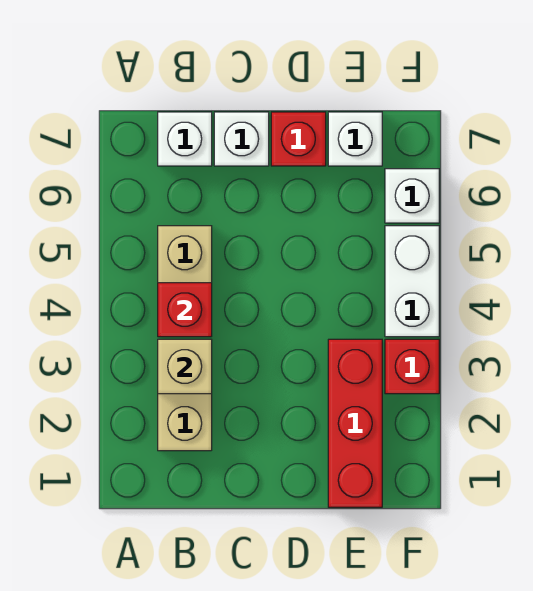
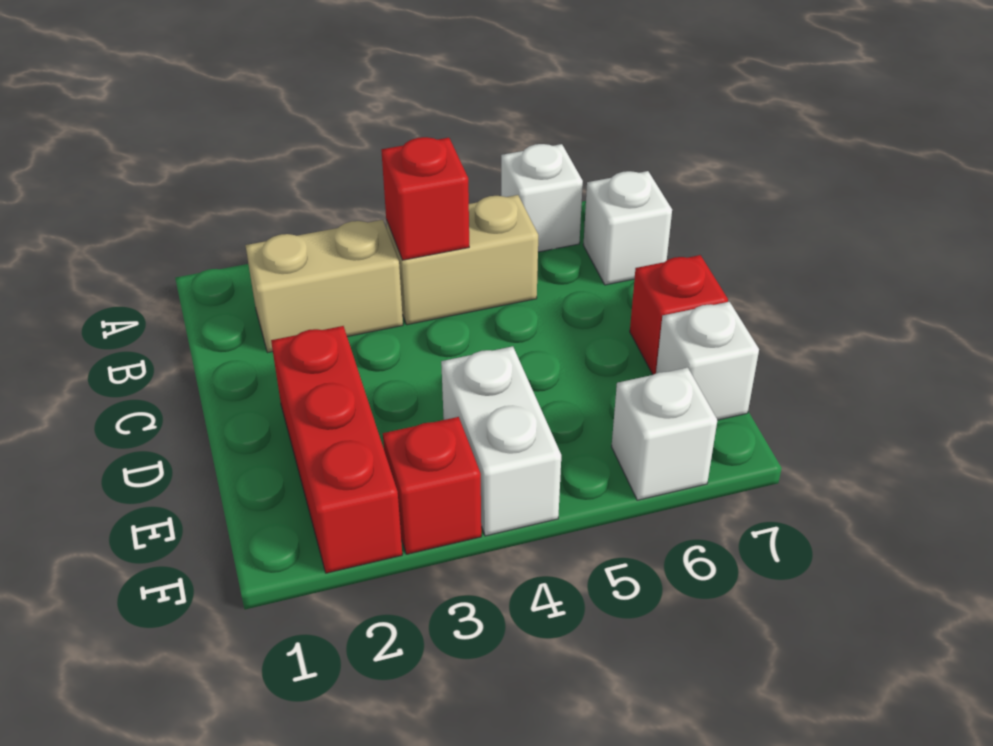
tan brick B3 level 2 -> none
white brick C7 level 1 -> white brick A6 level 1
red brick E1:E3 level 1 -> red brick D2:F2 level 1
white brick F4:F5 level 1 -> white brick E4:F4 level 1

